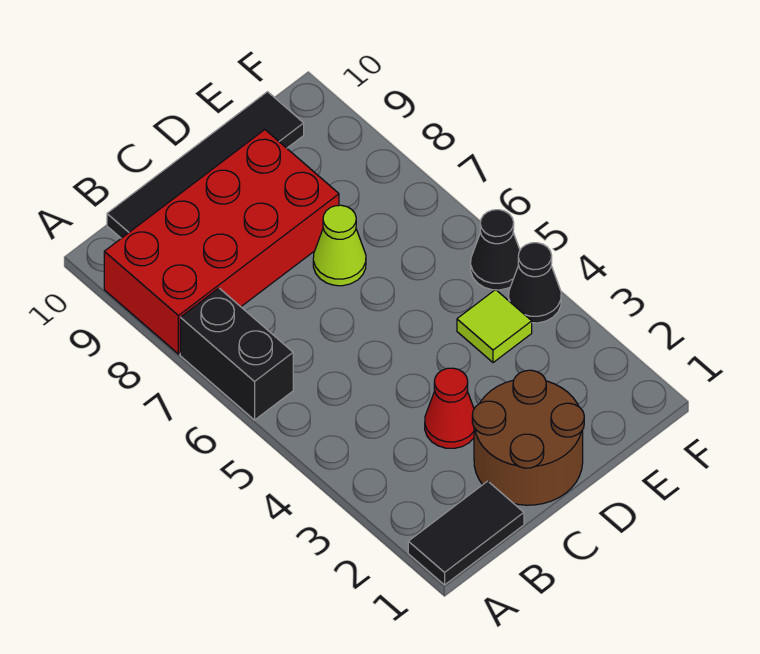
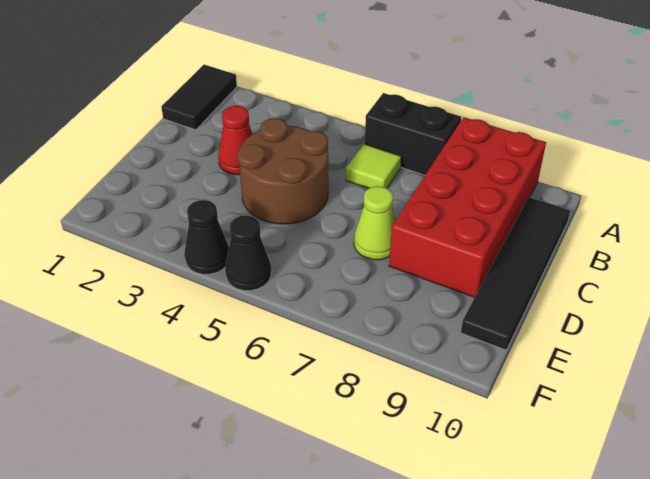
brown round brick C1:D2 level 1 -> brown round brick C4:D5 level 1
lime tile E4 level 1 -> lime tile B6 level 1

